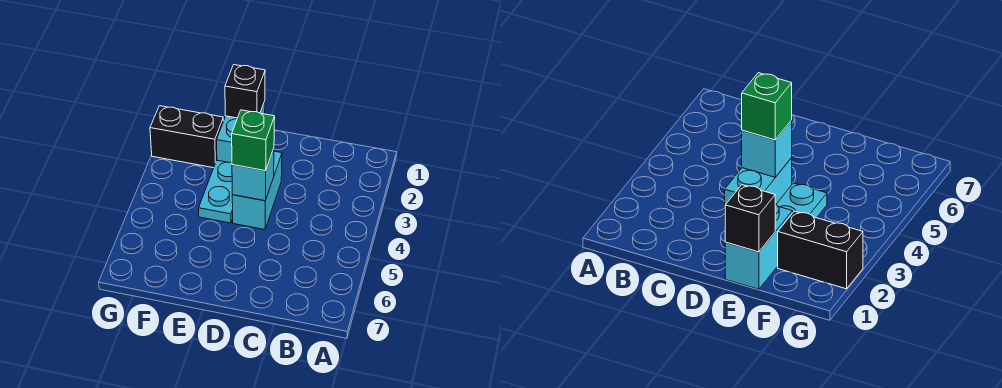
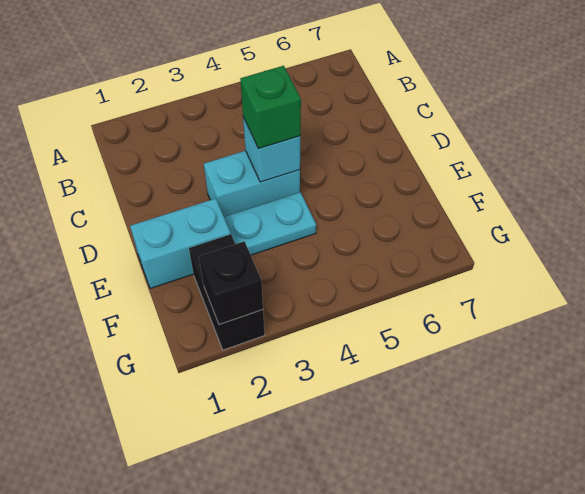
black brick E1 level 2 -> black brick G2 level 2

